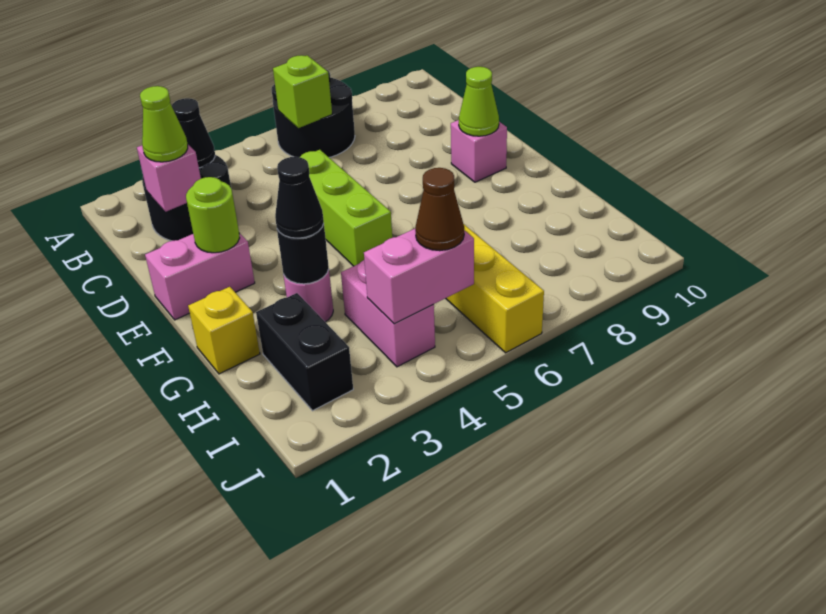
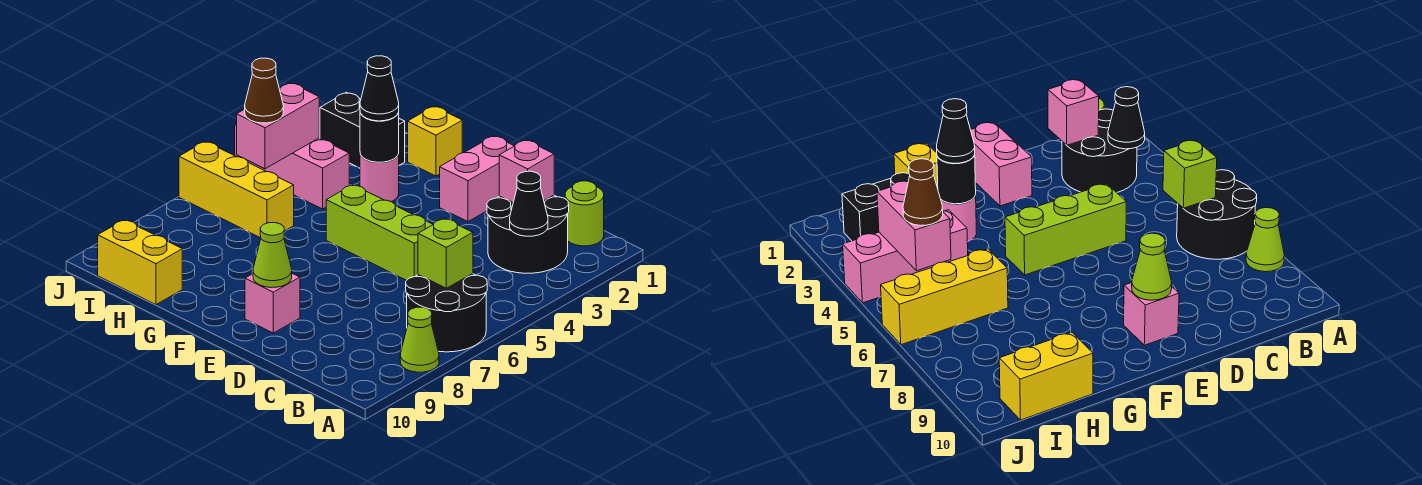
lime cone C2 level 3 -> lime cone A8 level 1
lime round brick E2 level 2 -> lime round brick B1 level 1
pink brick H4:I4 level 1 -> pink brick H4:J4 level 1
none -> yellow brick H10:I10 level 1

